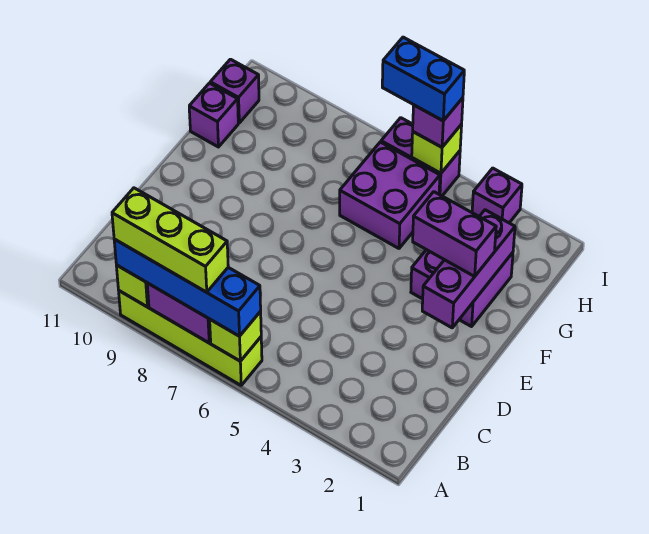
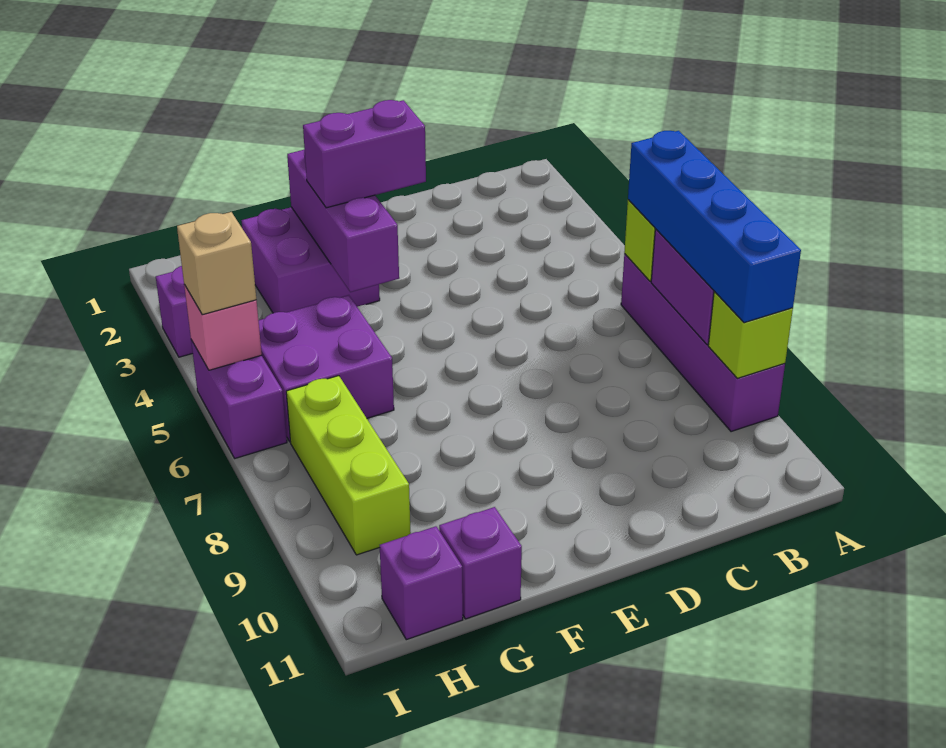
lime brick A6:A9 level 1 -> purple brick A6:A9 level 1
lime brick A7:A9 level 4 -> lime brick H7:H9 level 1
purple brick E2:G2 level 2 -> purple brick F2:F4 level 2
purple brick F2:F3 level 3 -> purple brick E3:F3 level 3
lime brick I5 level 2 -> pink brick I5 level 2
purple brick I5 level 3 -> tan brick I5 level 3
blue brick I5:I6 level 4 -> none

